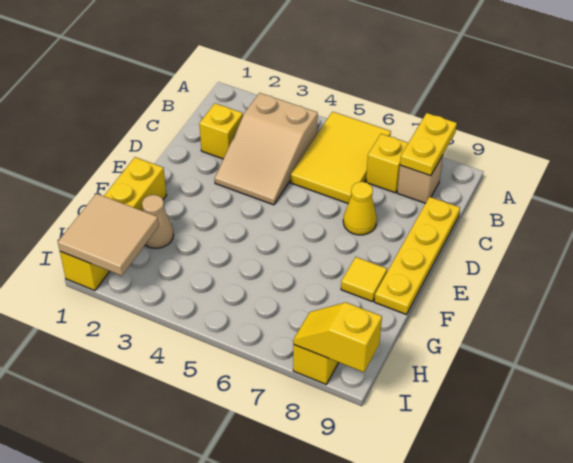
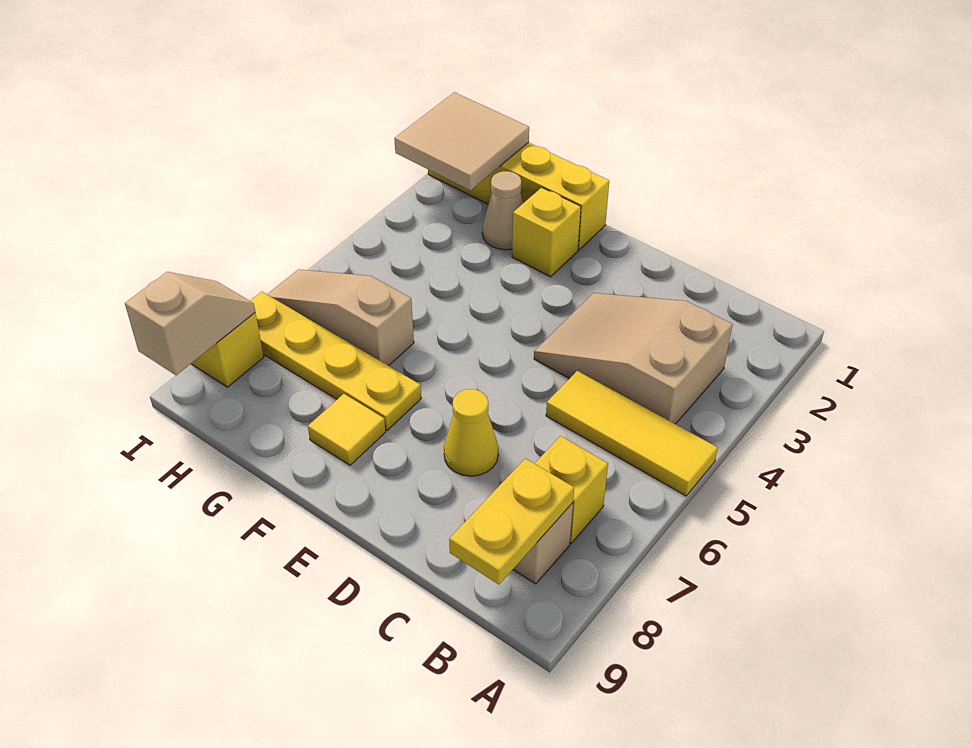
yellow tile A5:C6 level 1 -> yellow tile A5:C5 level 1
yellow plate A8:B8 level 2 -> yellow plate B8:B9 level 2
yellow brick C2 level 1 -> yellow brick F2 level 1
yellow plate C9:F9 level 1 -> yellow plate F7:I7 level 1
none -> tan slope G6:I6 level 1 top G
yellow slope I8:I9 level 2 top 9 -> tan slope I8:I9 level 2 top 9

